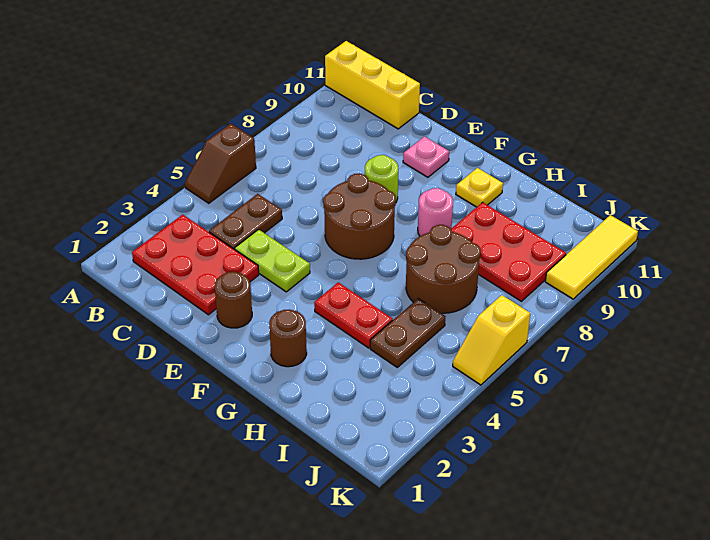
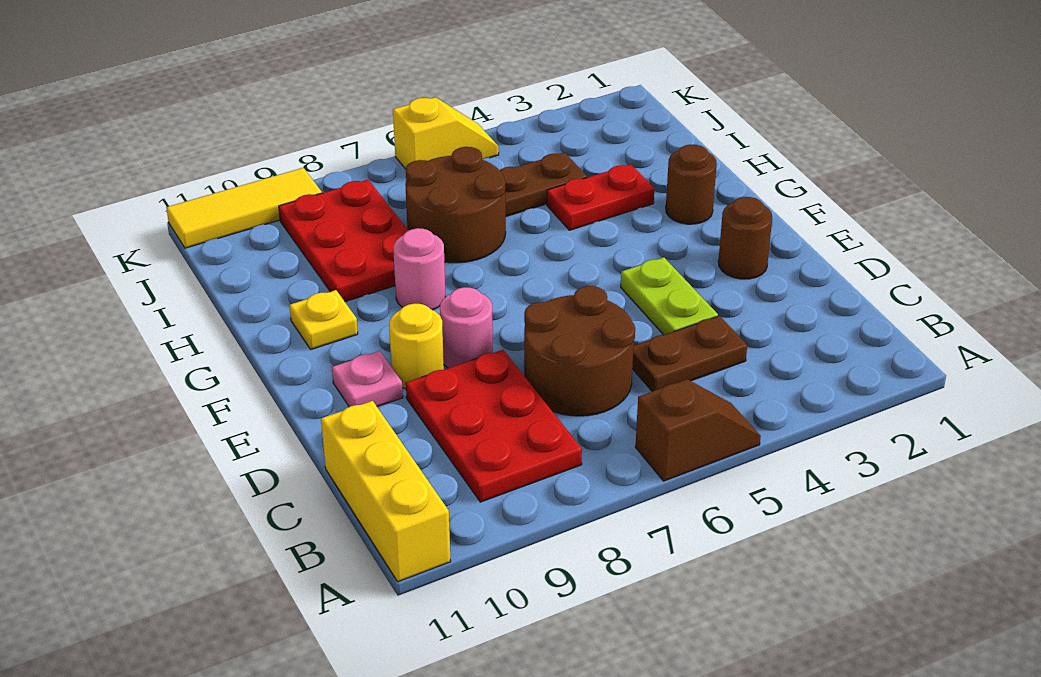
red plate B2:D3 level 1 -> red plate B8:D9 level 1
brown round brick E6:F7 level 1 -> brown round brick C6:D7 level 1
lime round brick E8 level 1 -> pink round brick E8 level 1
none -> yellow round brick E9 level 1
red plate G4:H4 level 1 -> red plate H3:H4 level 1

